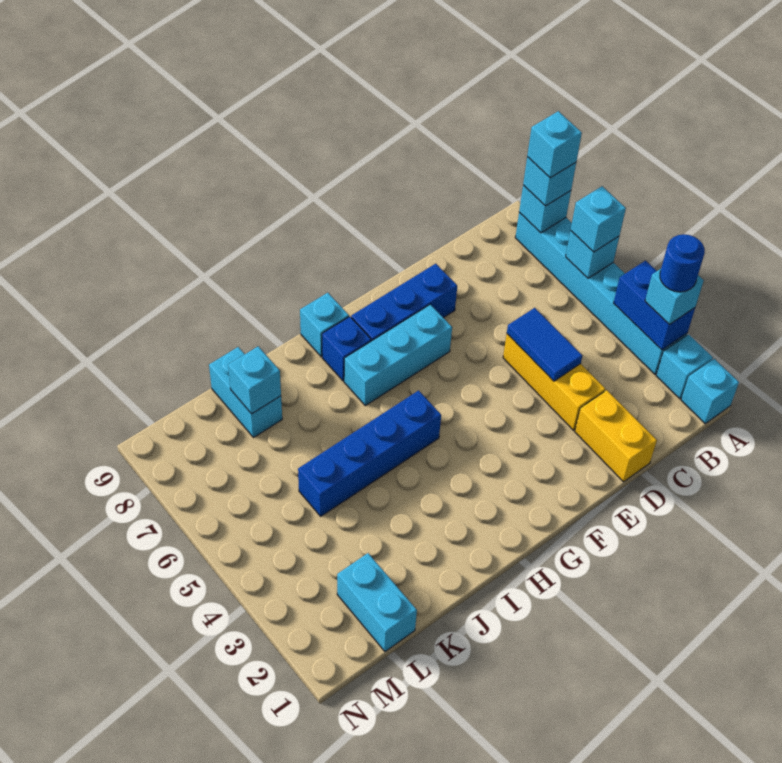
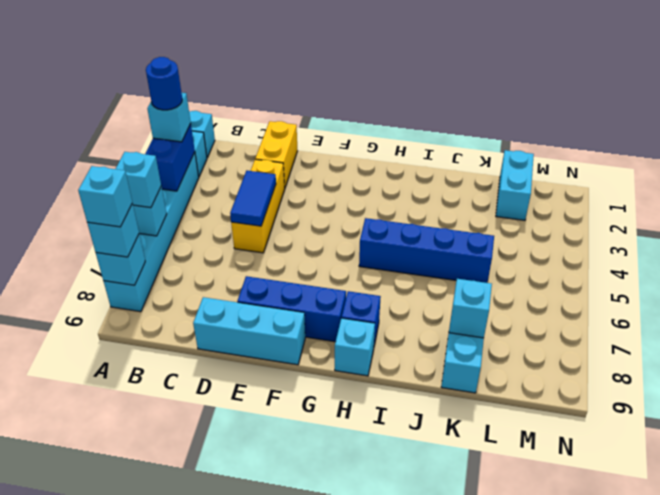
cyan brick F7:H7 level 1 -> cyan brick D9:F9 level 1

